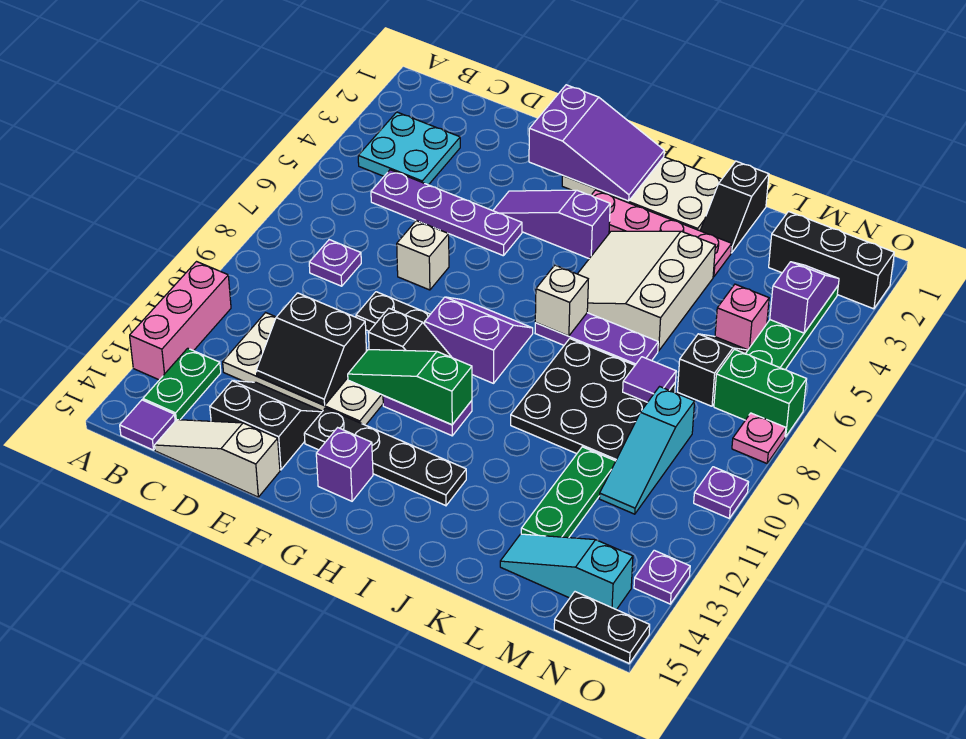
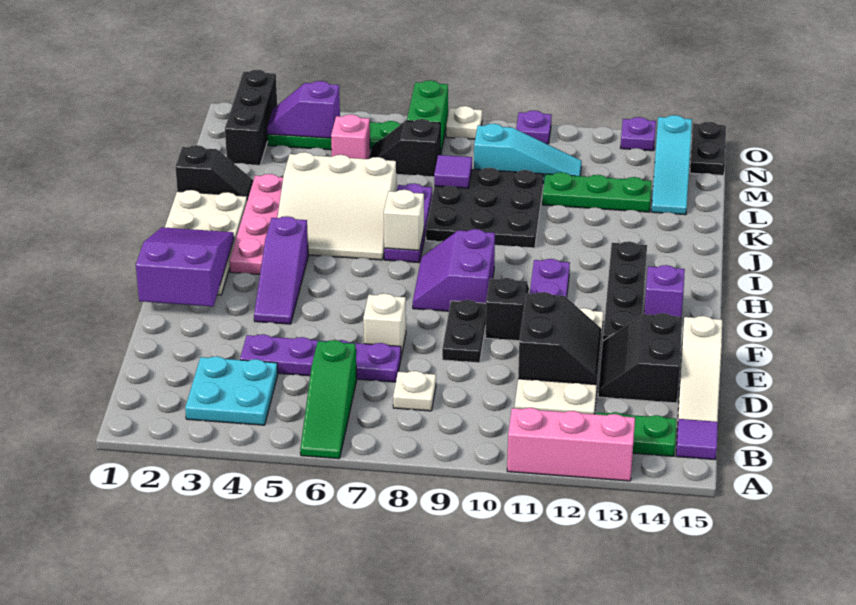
purple plate C5:F5 level 1 -> purple plate D4:D7 level 1
purple plate C8 level 1 -> white plate C8 level 1
green slope F11:H11 level 2 top H -> green slope A6:C6 level 1 top C
pink plate O8 level 1 -> white plate O8 level 1

